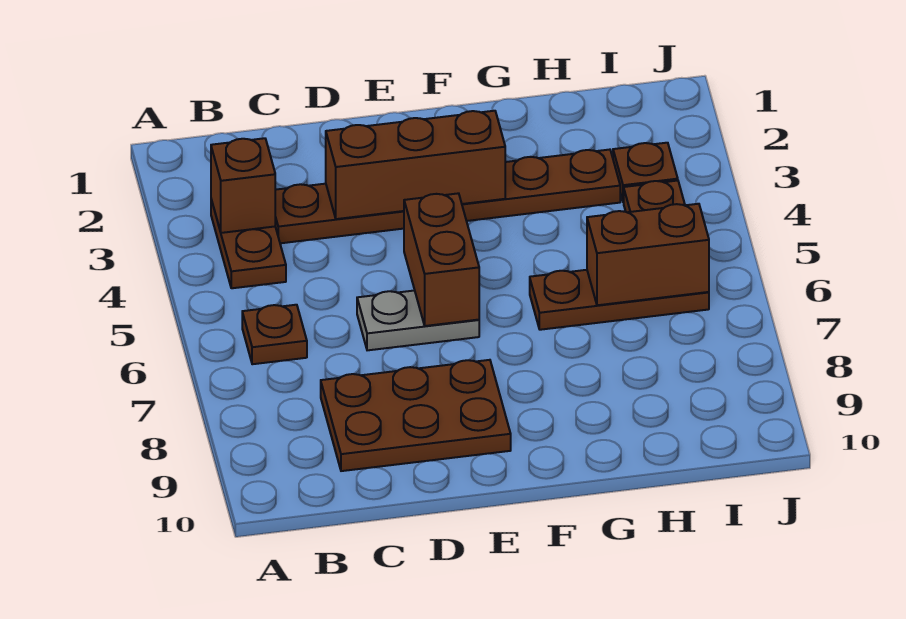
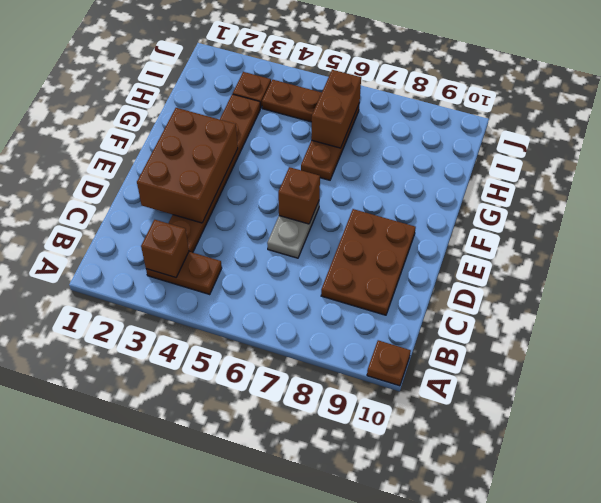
brown plate B6 level 1 -> brown plate A10 level 1
brown brick D3:F3 level 2 -> brown brick D2:F3 level 2
brown brick E5:E6 level 2 -> brown brick E6 level 2

